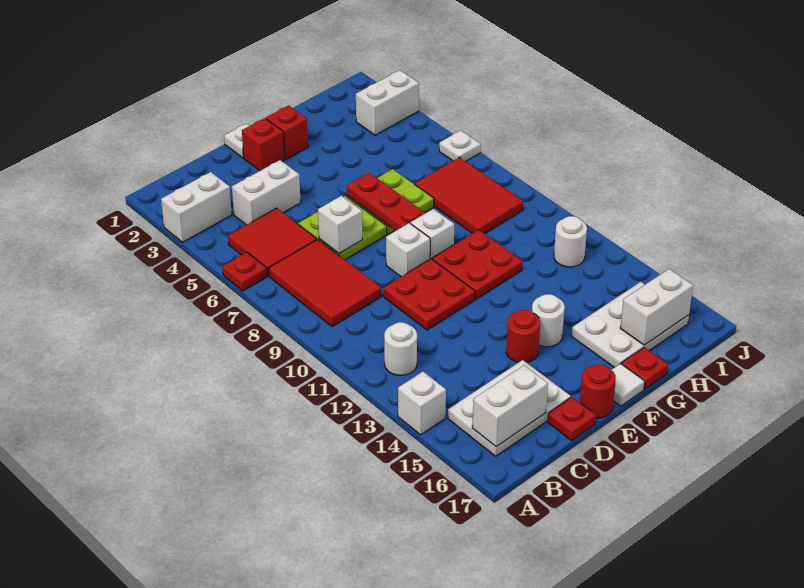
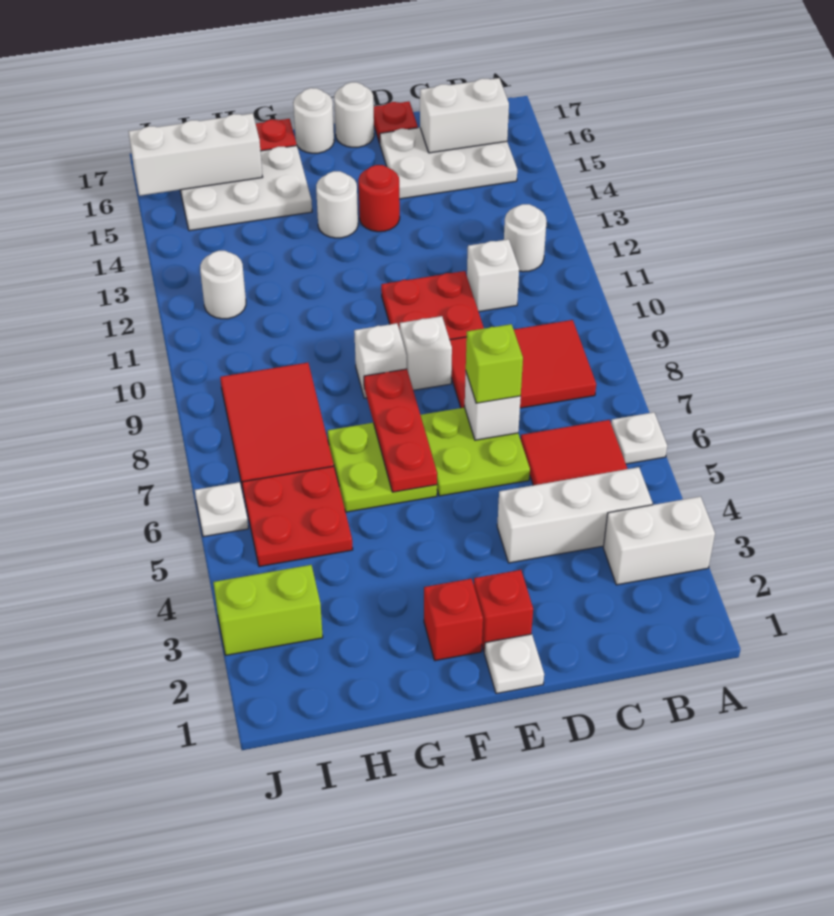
red plate A6 level 1 -> white plate A6 level 1
white brick A14 level 1 -> white brick C11 level 1
red tile B7:C9 level 1 -> red tile B8:D9 level 1
white brick C4:D4 level 1 -> white brick B4:D4 level 1
none -> lime brick D7 level 3
red round brick E17 level 1 -> white round brick E17 level 1
red plate F10:G11 level 1 -> red plate H5:I6 level 1
white tile F17 level 1 -> white round brick F17 level 1
white brick H16:I16 level 2 -> white brick H16:J16 level 2
white brick I3:J3 level 1 -> lime brick I3:J3 level 1

